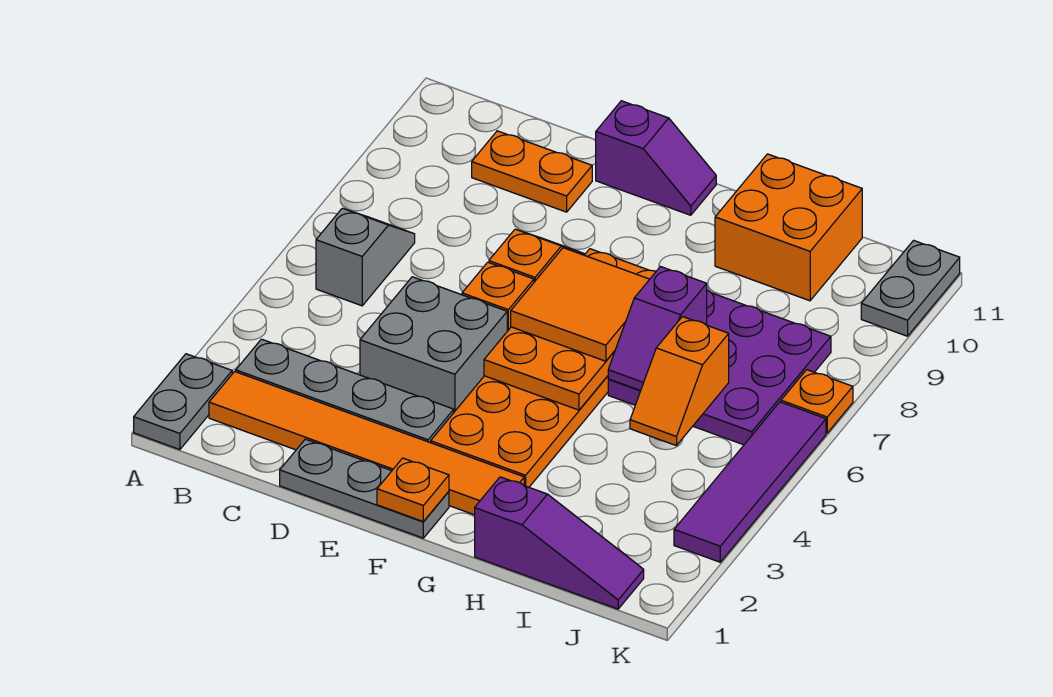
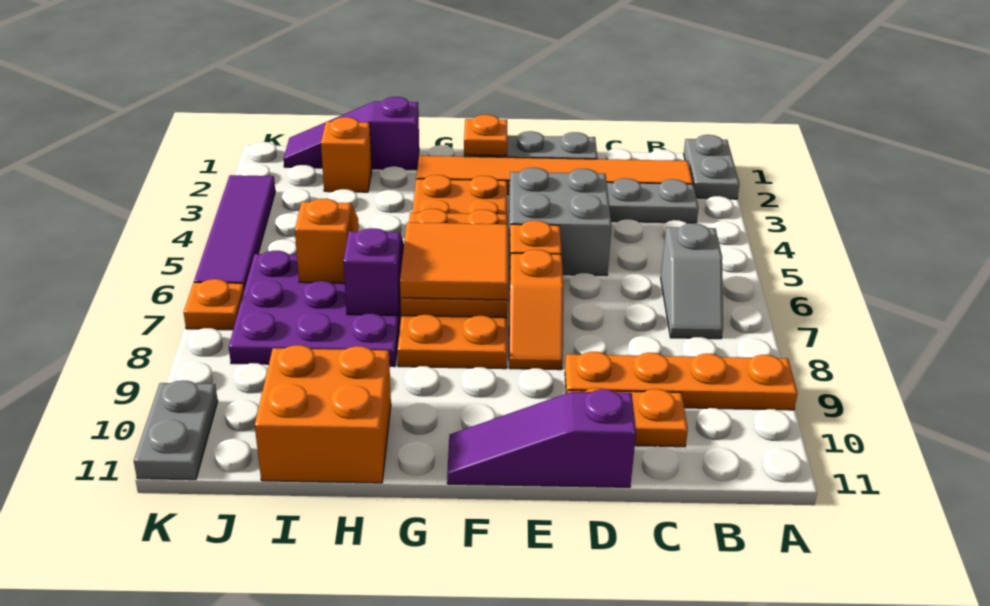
none -> orange plate A9:D9 level 1
purple slope E11:F11 level 1 top E -> purple slope D11:F11 level 1 top D
none -> orange brick I2 level 1

